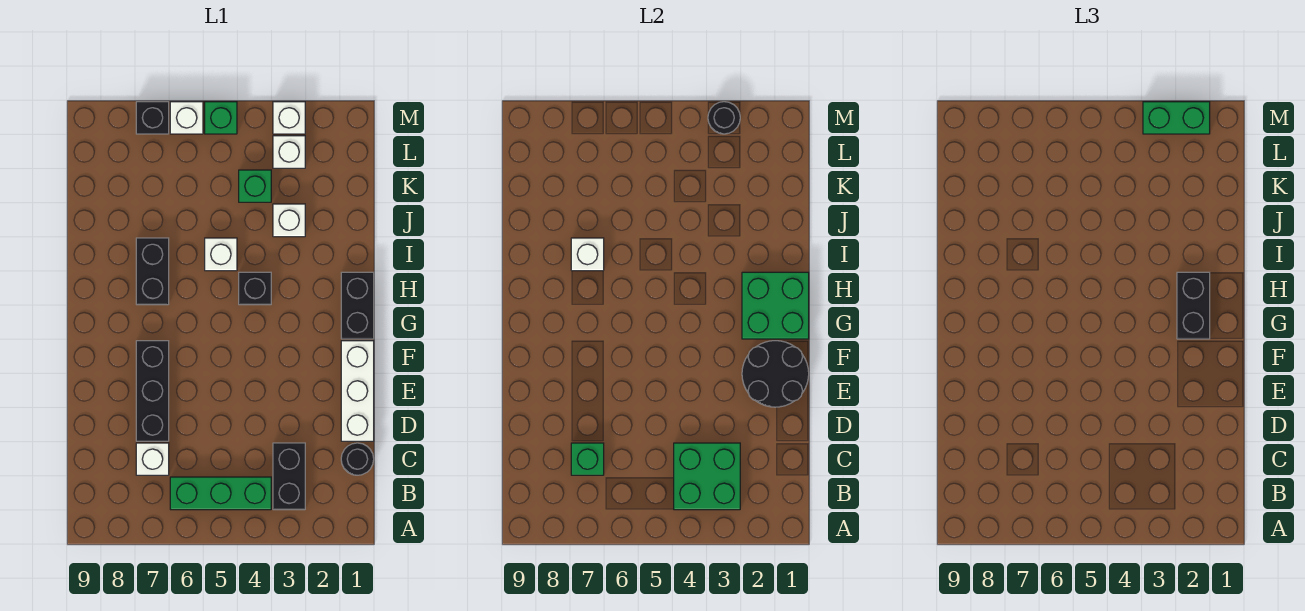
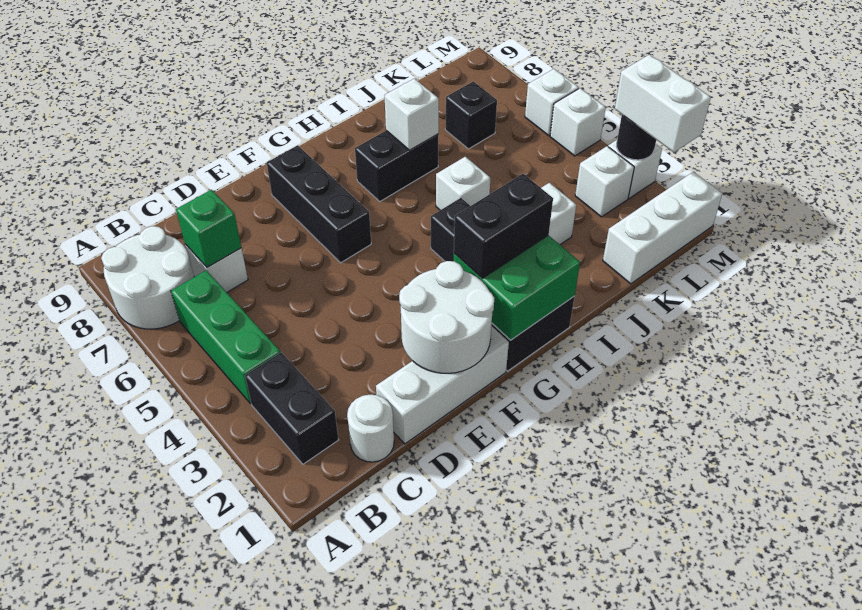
none -> white round brick A7:B8 level 1
black brick B3:C3 level 1 -> black brick B2:B3 level 1
green brick B3:C4 level 2 -> none
black round brick C1 level 1 -> white round brick C1 level 1
black brick D7:F7 level 1 -> black brick F6:F8 level 1
black round brick E1:F2 level 2 -> white round brick E1:F2 level 2
none -> white brick K1:M1 level 1
green brick K4 level 1 -> none
green brick M2:M3 level 3 -> white brick M2:M3 level 3
green brick M5 level 1 -> white brick M5 level 1
black brick M7 level 1 -> black brick K7 level 1

